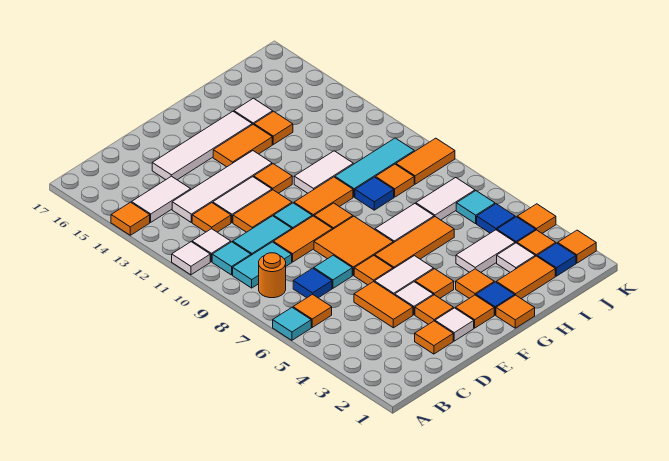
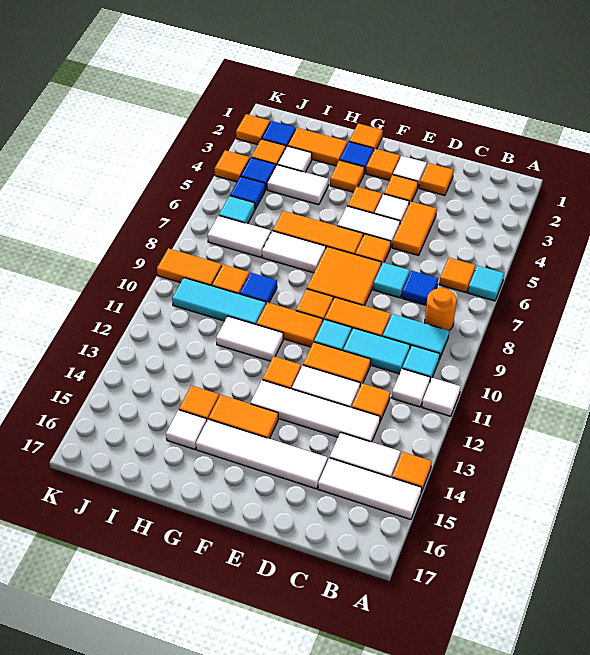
none -> white tile A15:C15 level 1

